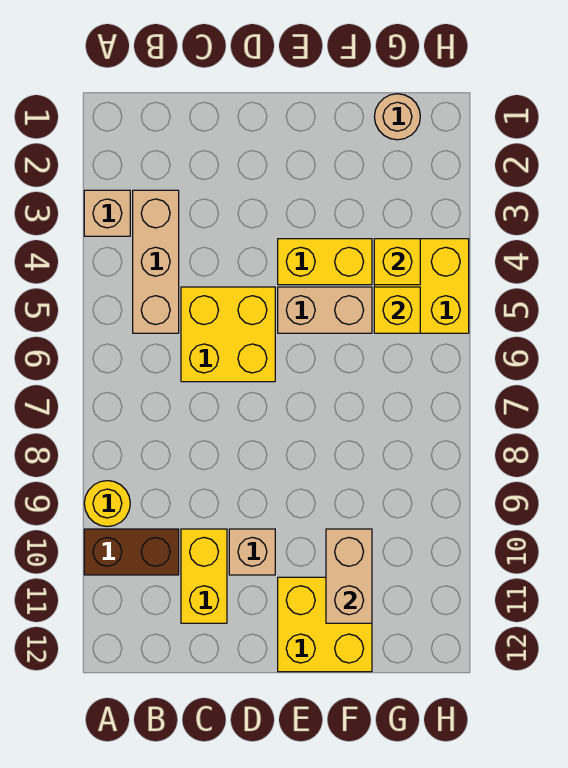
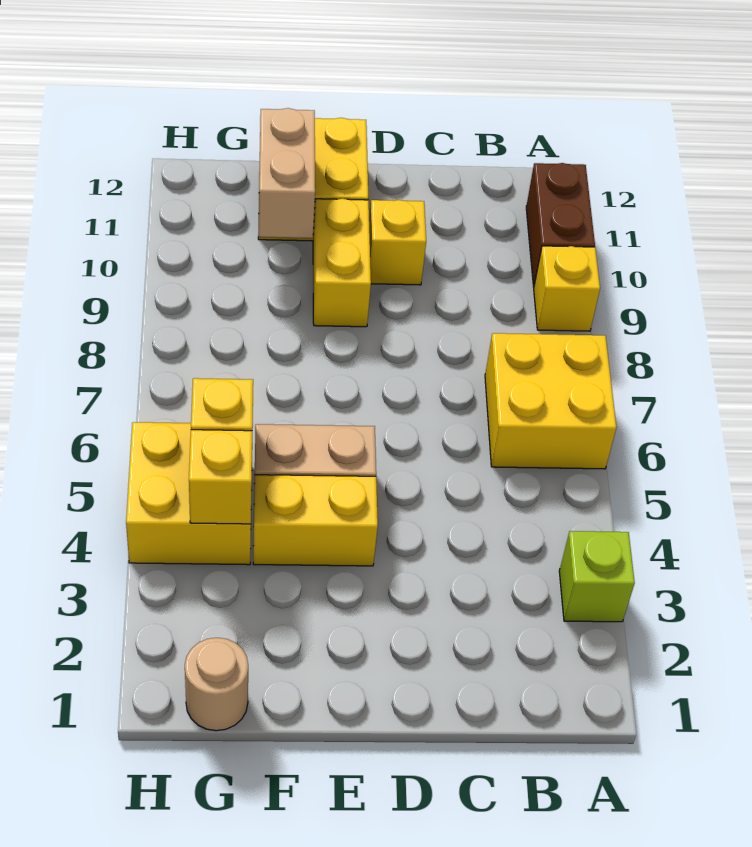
tan brick A3 level 1 -> lime brick A3 level 1
yellow round brick A9 level 1 -> yellow brick A9 level 1
brown brick A10:B10 level 1 -> brown brick A10:A11 level 1
tan brick B3:B5 level 1 -> none
yellow brick C5:D6 level 1 -> yellow brick A6:B7 level 1
yellow brick C10:C11 level 1 -> yellow brick E9:E10 level 1
tan brick D10 level 1 -> yellow brick D10 level 1

